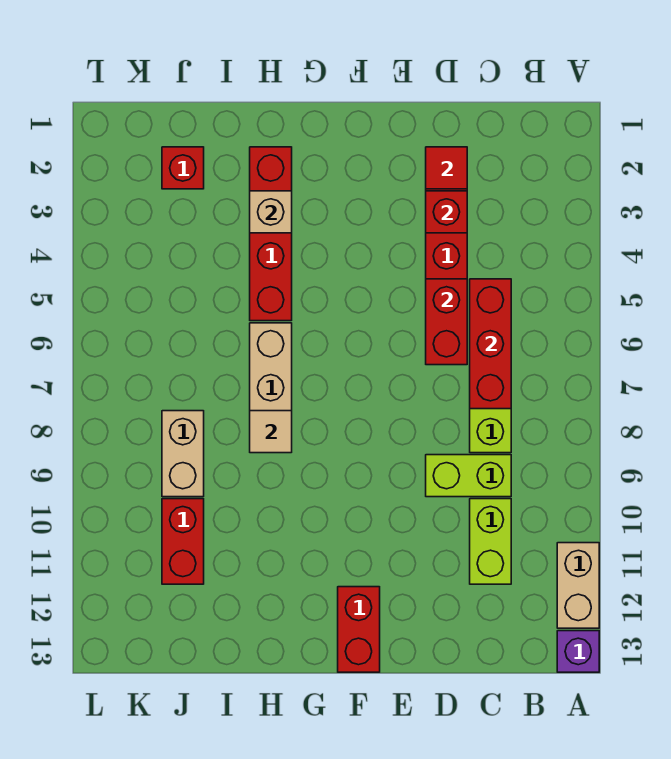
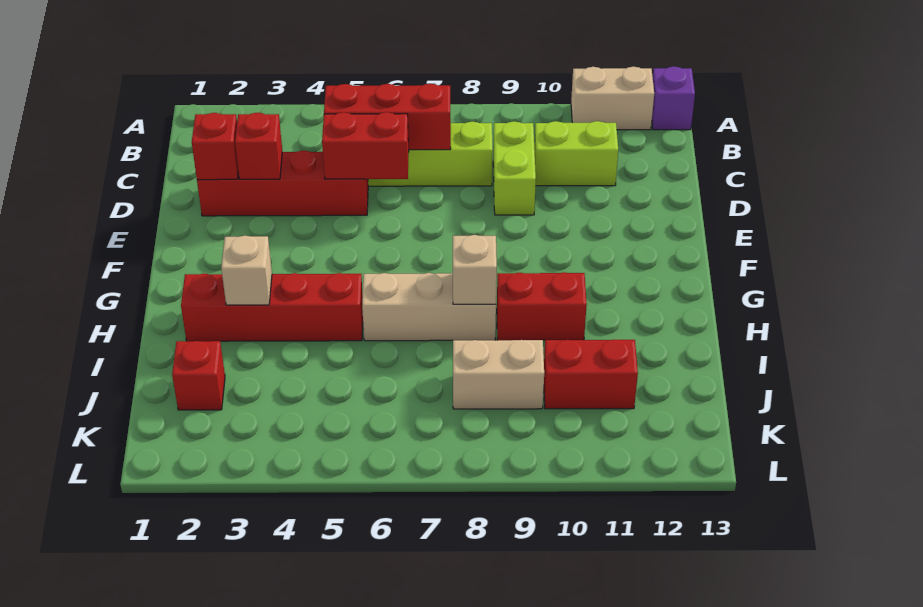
red tile D2 level 2 -> red brick D2 level 2
red brick F12:F13 level 1 -> red brick H9:H10 level 1
tan tile H8 level 2 -> tan brick H8 level 2

